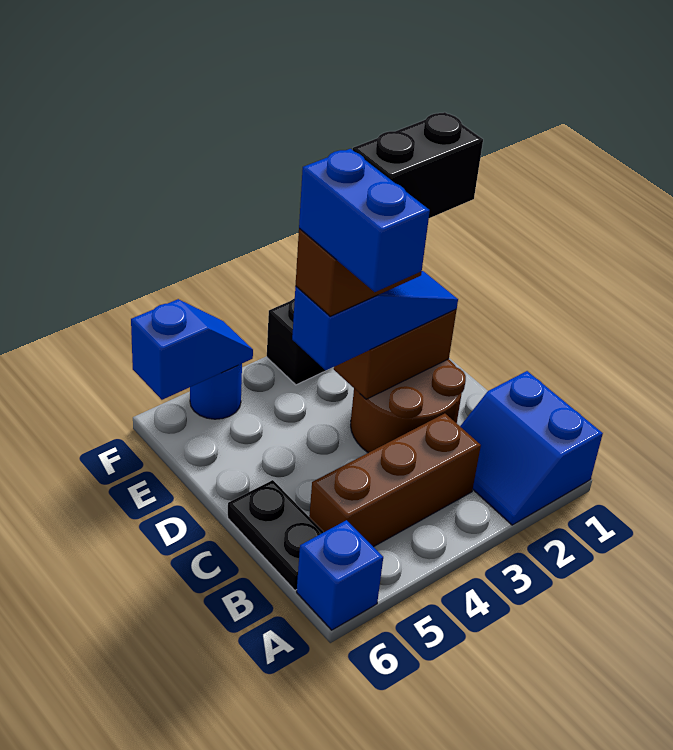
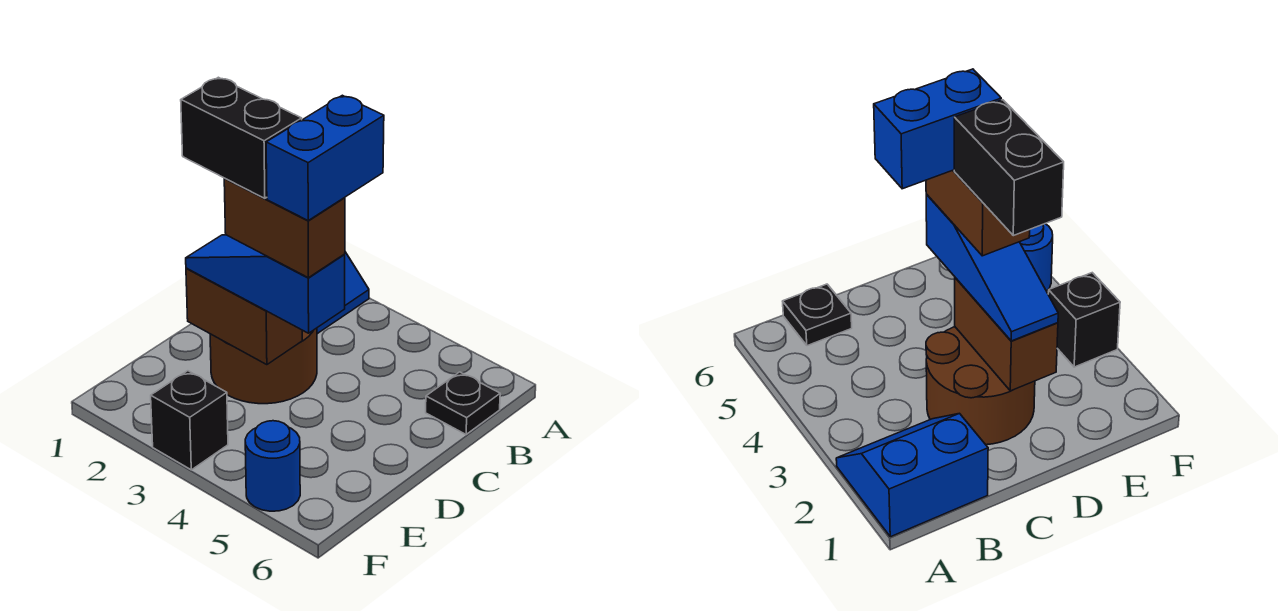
blue brick A6 level 1 -> none
brown brick B3:B5 level 1 -> none
black plate B6:C6 level 1 -> black plate B6 level 1
blue slope F5:F6 level 2 top 6 -> none

